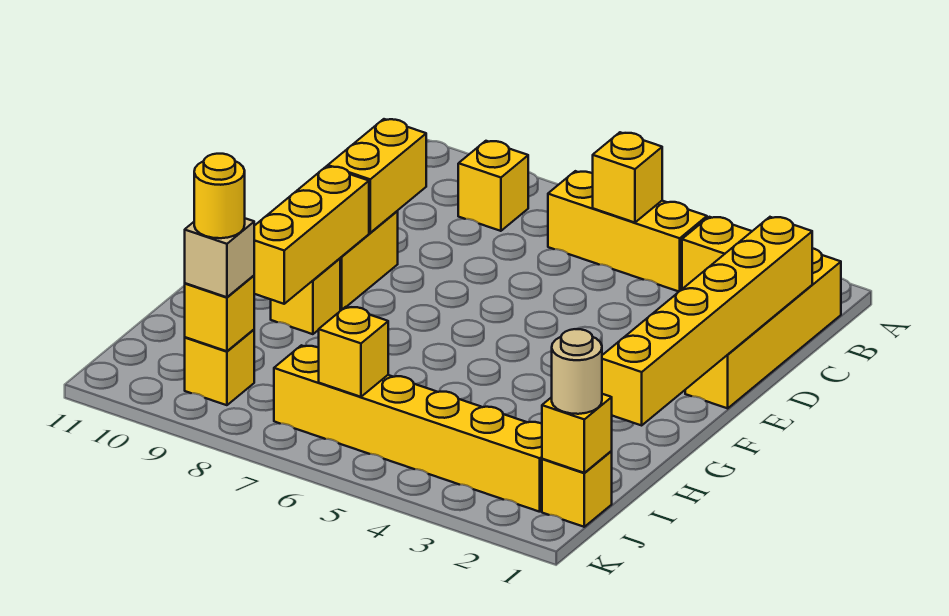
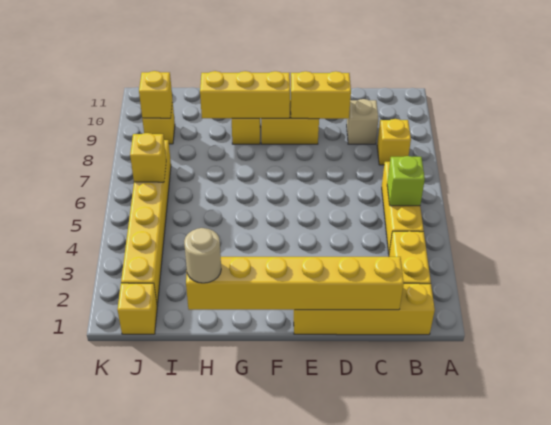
yellow brick B5 level 2 -> lime brick B5 level 2
yellow brick J1 level 2 -> none
tan round brick J1 level 3 -> tan round brick H1 level 3
tan brick J9 level 3 -> tan brick C9 level 1
yellow round brick J9 level 4 -> none

